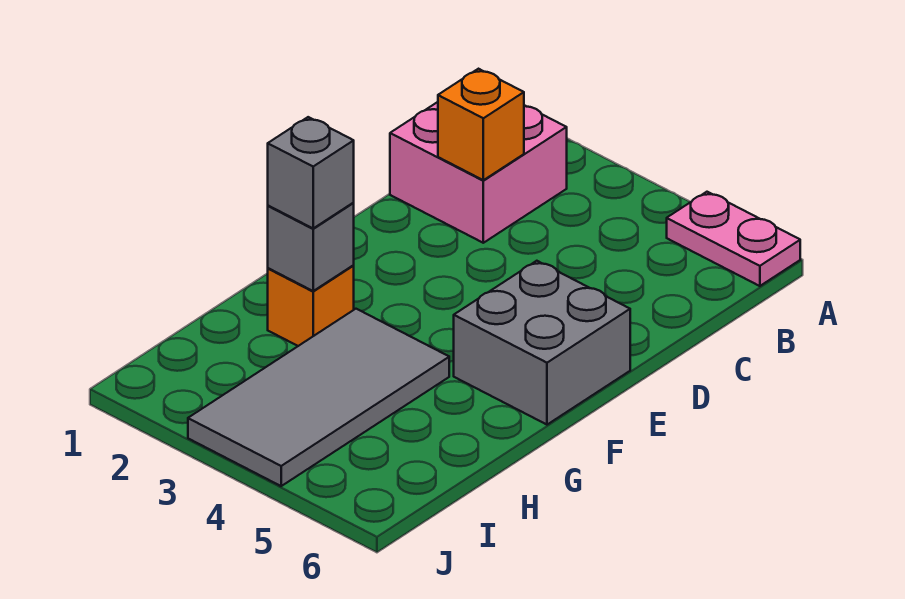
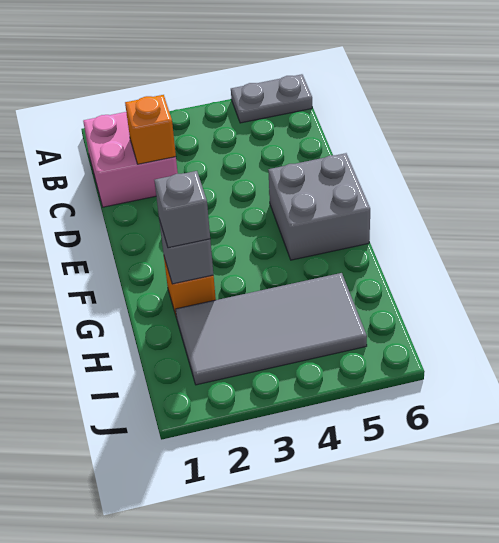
pink plate A5:A6 level 1 -> grey plate A5:A6 level 1
grey tile G3:J4 level 1 -> grey tile H2:I5 level 1

